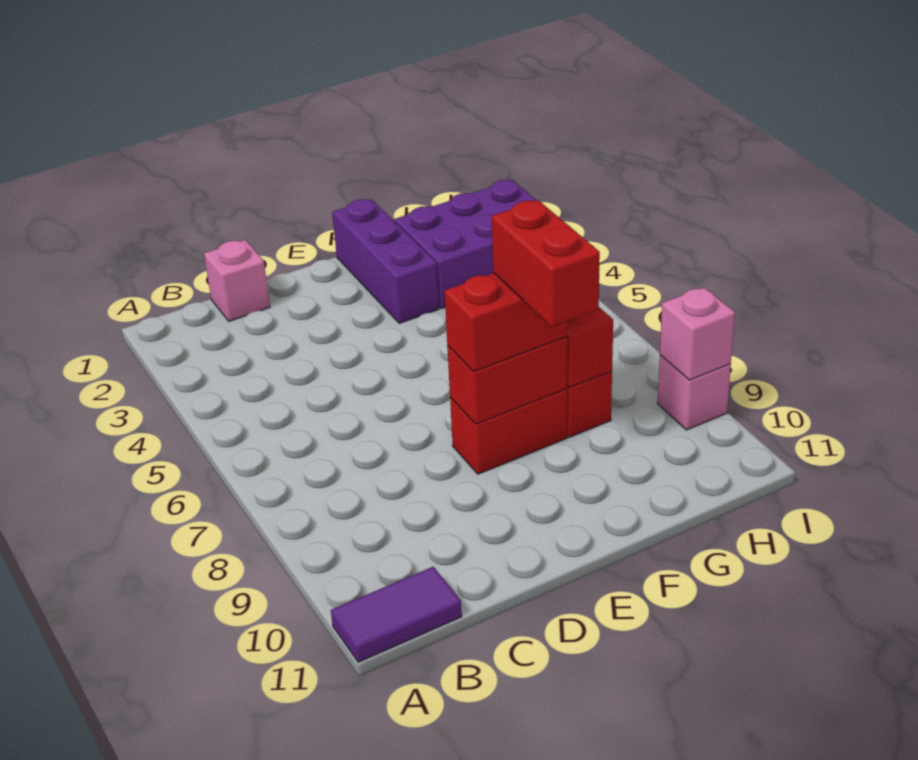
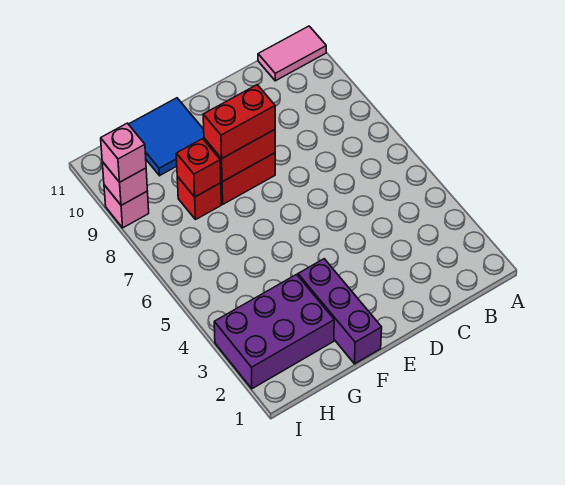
purple tile A11:B11 level 1 -> pink tile A11:B11 level 1
pink brick C1 level 1 -> pink brick I9 level 3
red brick F8:F9 level 4 -> none
none -> blue tile F10:G11 level 1

